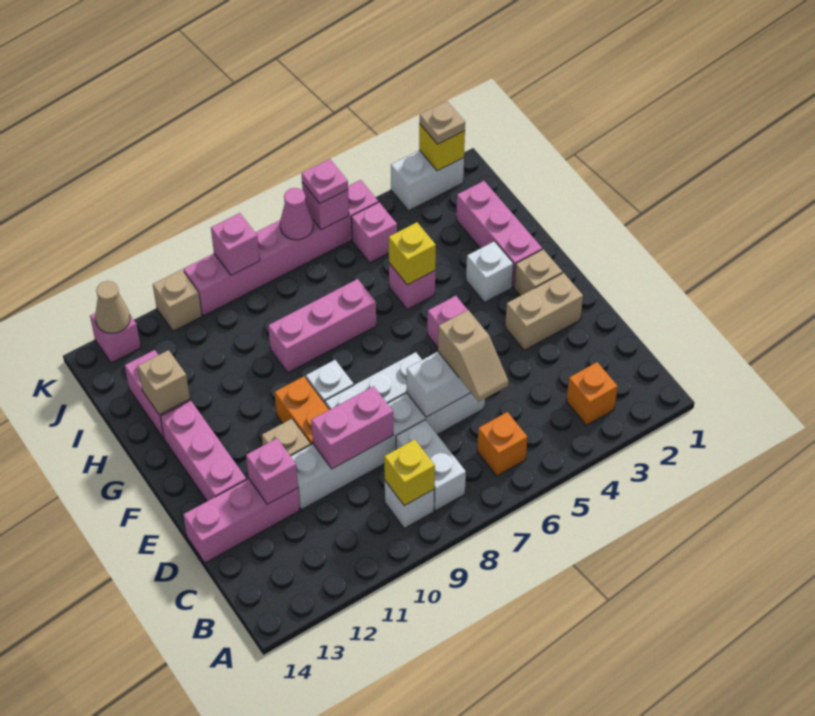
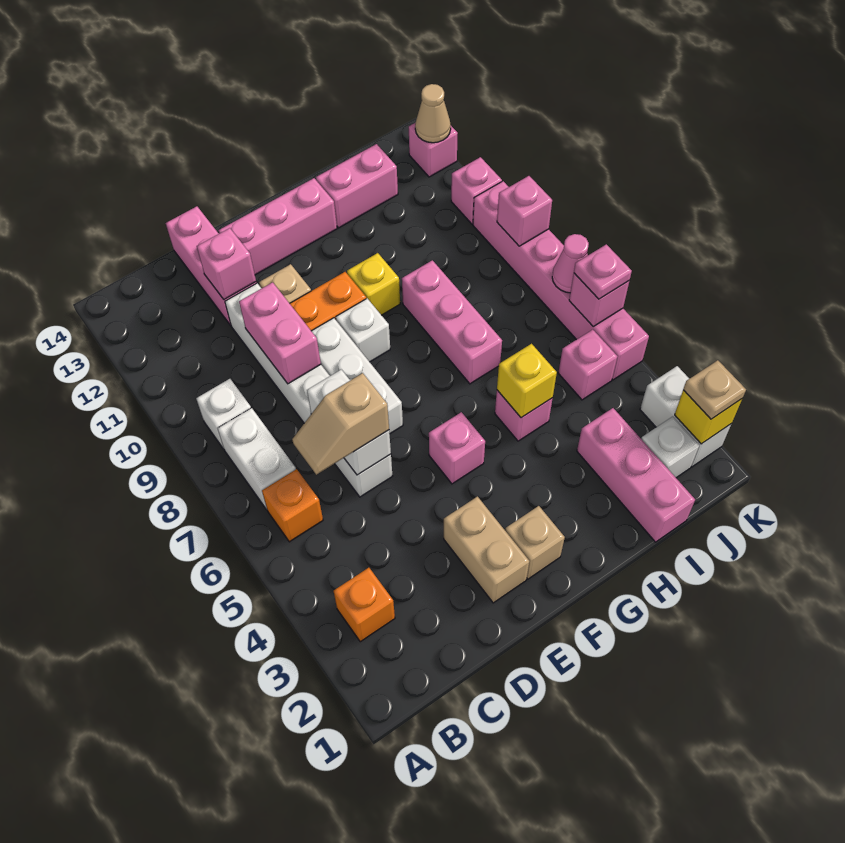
white brick B8:C8 level 1 -> white brick B7:B8 level 1
yellow brick B9 level 2 -> yellow brick G10 level 1
pink brick G2:I2 level 1 -> pink brick I1:I3 level 1
white brick G3 level 1 -> white brick J2 level 1
tan brick H13 level 2 -> none
tan brick K11 level 1 -> pink brick K11 level 1

